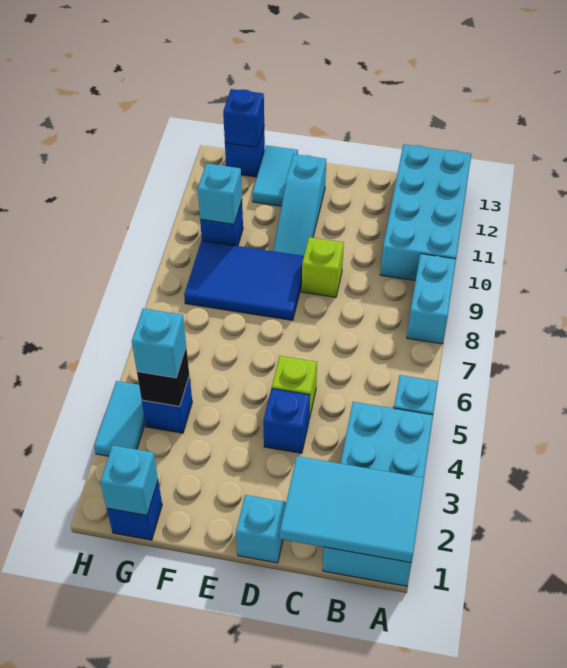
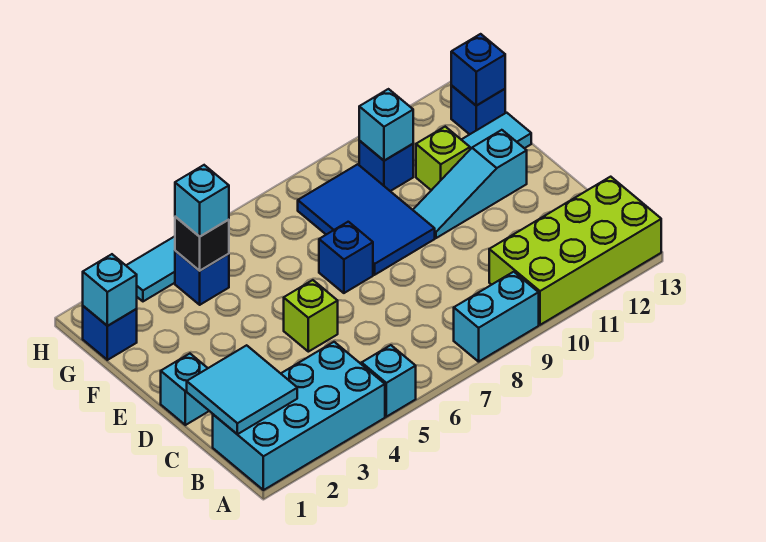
cyan tile A1:C2 level 2 -> cyan tile B1:C2 level 2
cyan brick A10:B13 level 1 -> lime brick A10:B13 level 1
blue brick D4 level 1 -> blue brick E7 level 1
lime brick D9 level 1 -> lime brick F11 level 1

